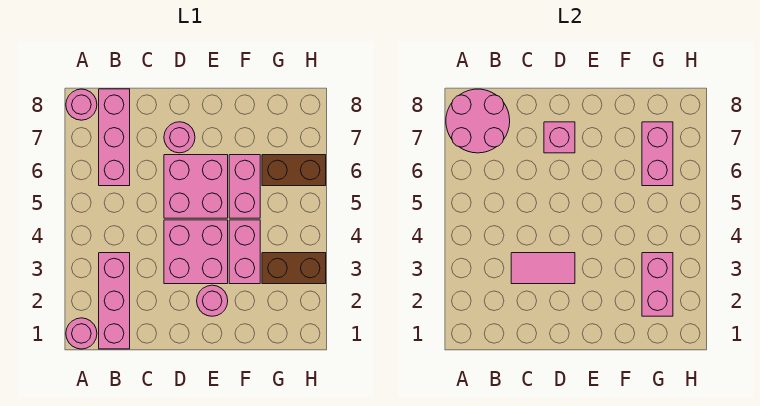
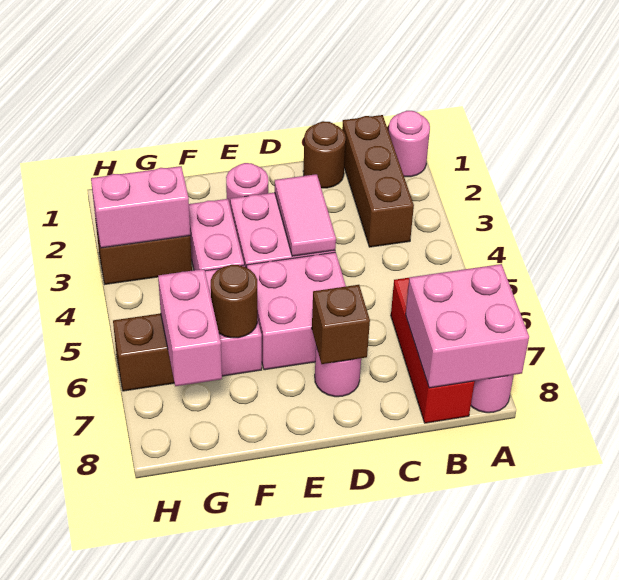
pink round brick A7:B8 level 2 -> pink brick A7:B8 level 2
pink brick B1:B3 level 1 -> brown brick B1:B3 level 1
pink brick B6:B8 level 1 -> red brick B6:B8 level 1
none -> brown round brick C1 level 1
pink tile C3:D3 level 2 -> pink tile D3:D4 level 2
pink brick D7 level 2 -> brown brick D7 level 2
none -> brown round brick F6 level 2
pink brick G2:G3 level 2 -> pink brick G3:H3 level 2

